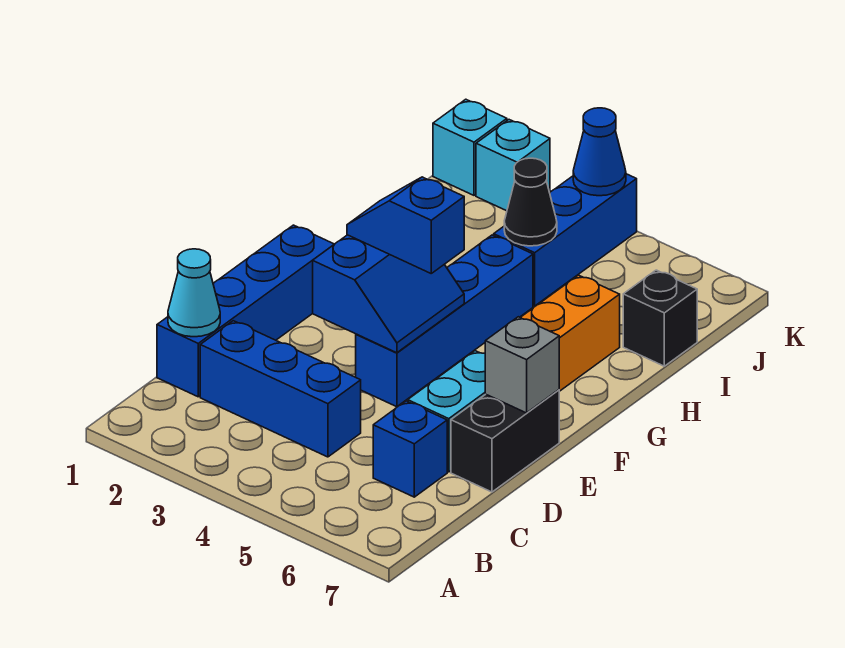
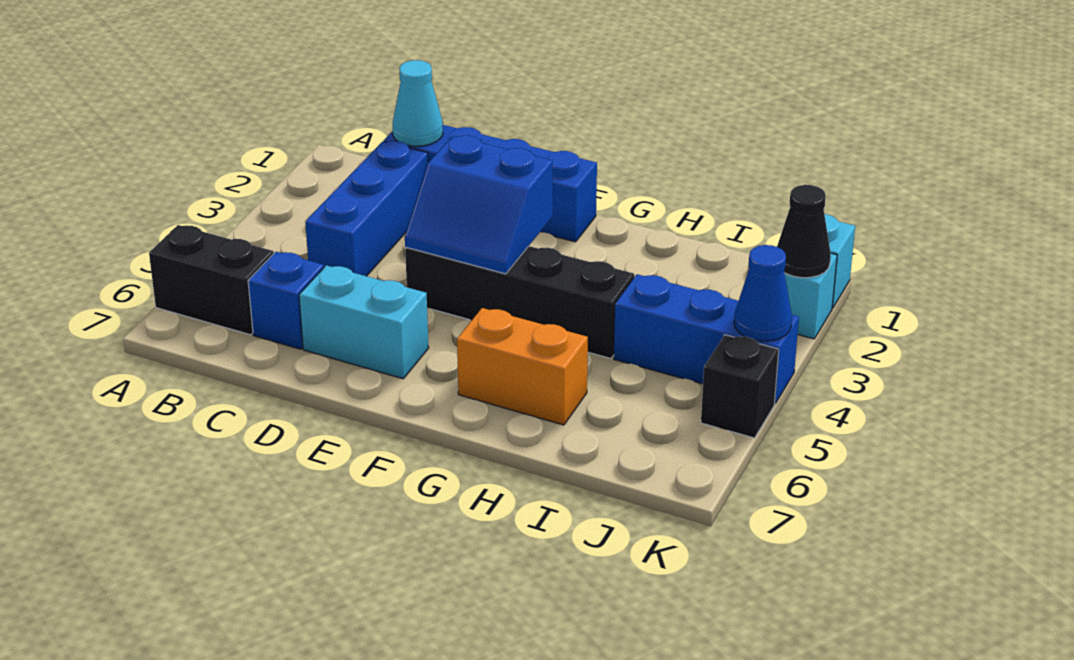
black brick D7:E7 level 1 -> black brick A6:B6 level 1
blue brick E4:H4 level 1 -> black brick E4:H4 level 1
grey brick E7 level 2 -> none
blue slope F3:F4 level 3 top 4 -> none
black cone I4 level 2 -> black cone K2 level 2
black brick I7 level 1 -> black brick K5 level 1

